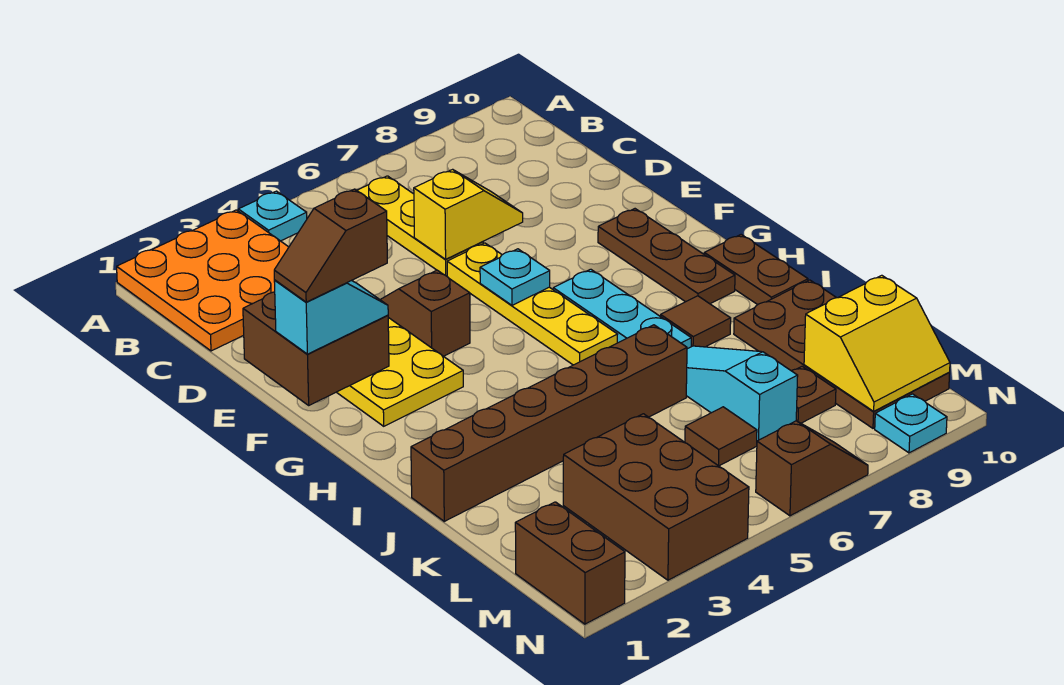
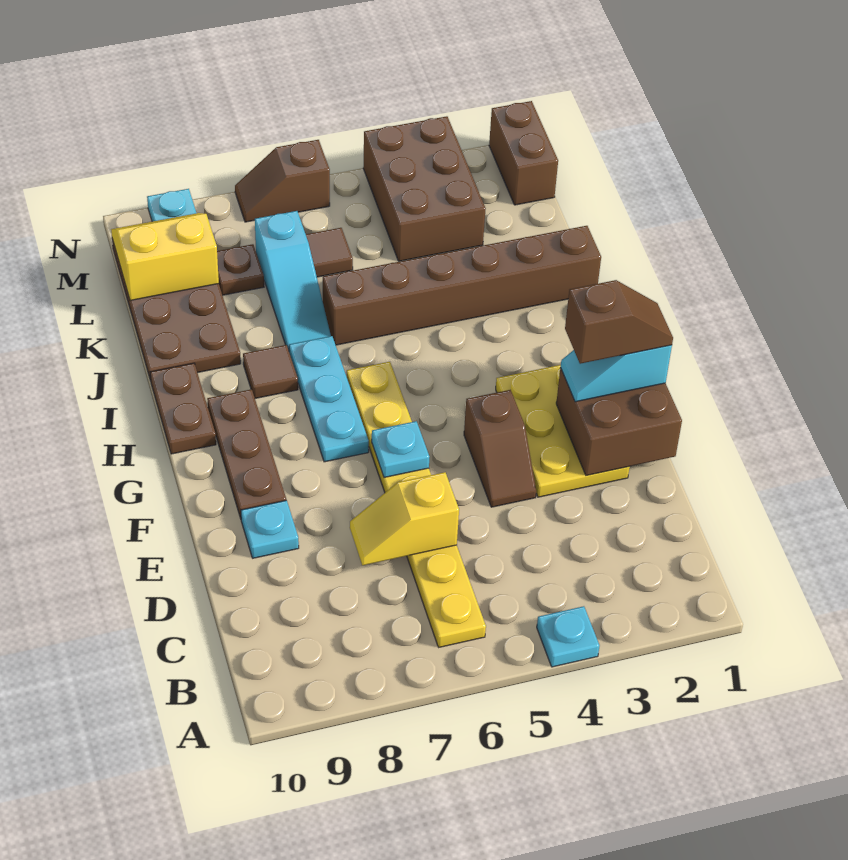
orange plate A1:C3 level 1 -> none
none -> cyan plate E9 level 1

